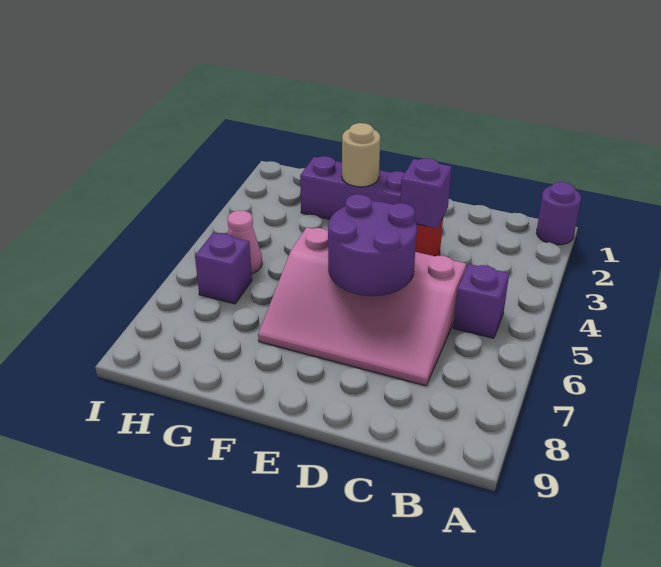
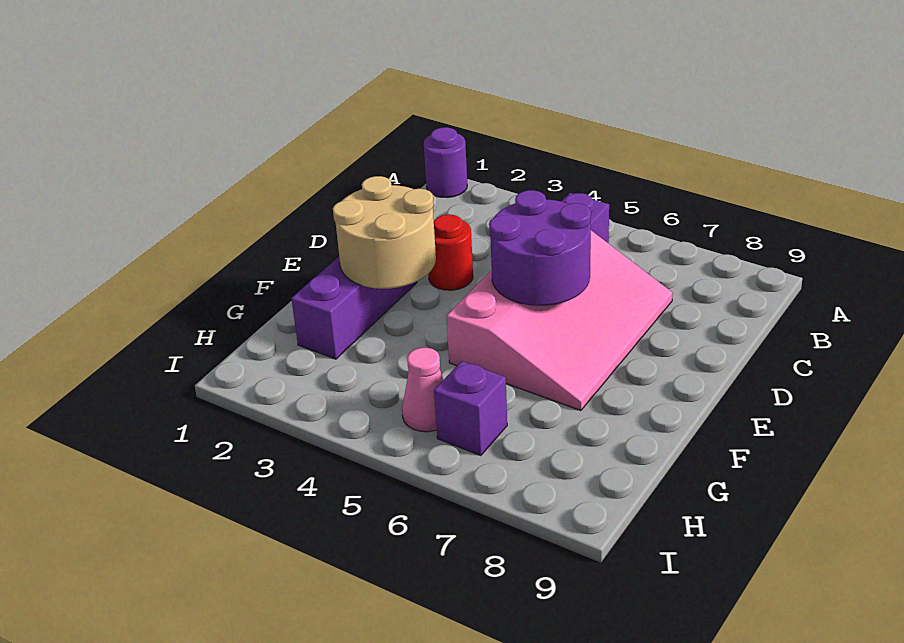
purple brick D3 level 2 -> none
tan round brick F2 level 2 -> tan round brick E2:F3 level 2

